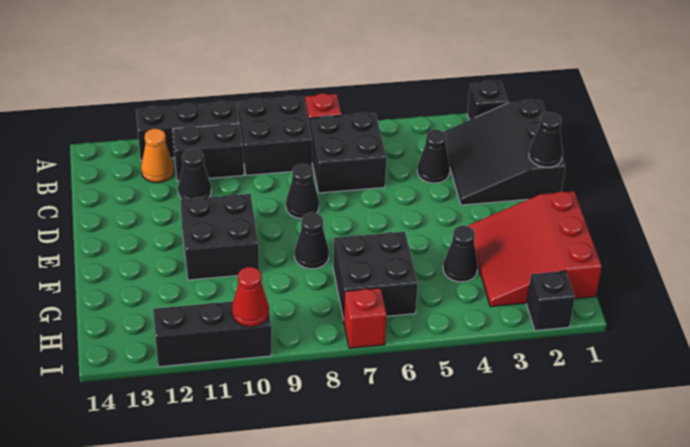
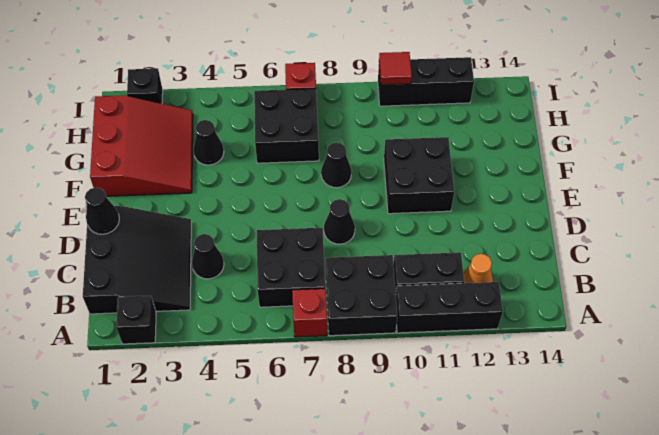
black cone C11 level 1 -> none
red cone I10 level 2 -> red tile I10 level 2

